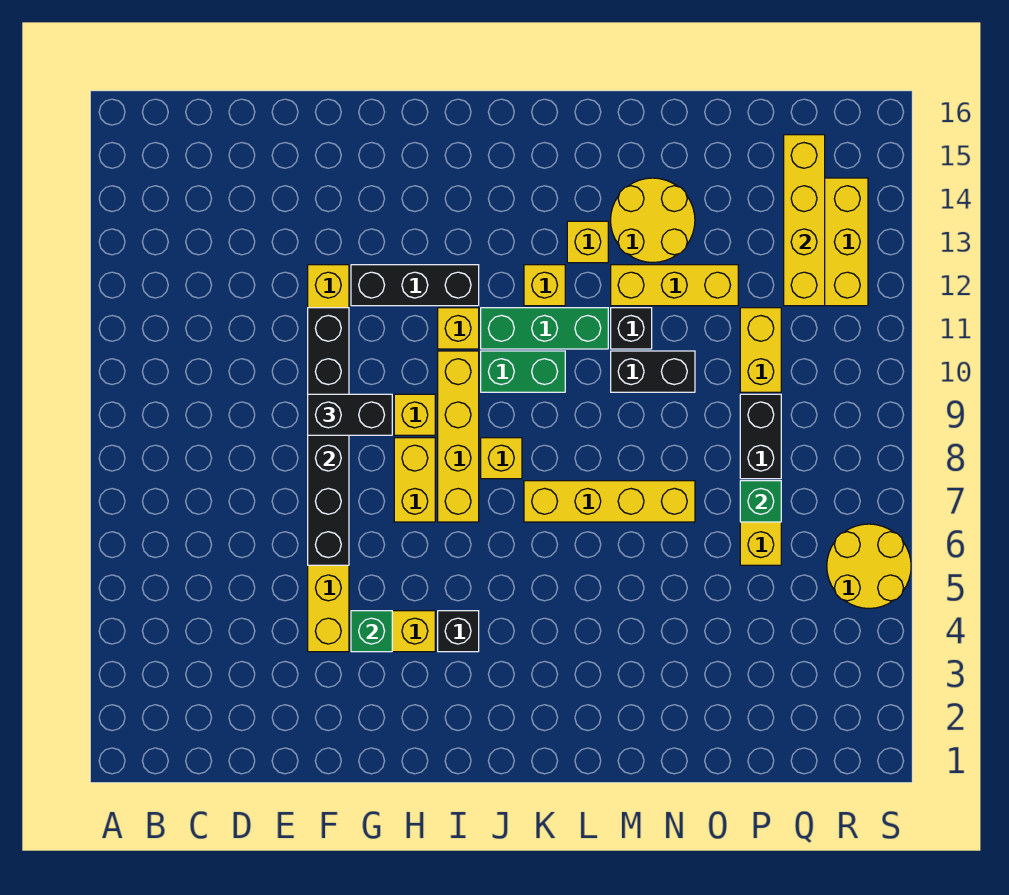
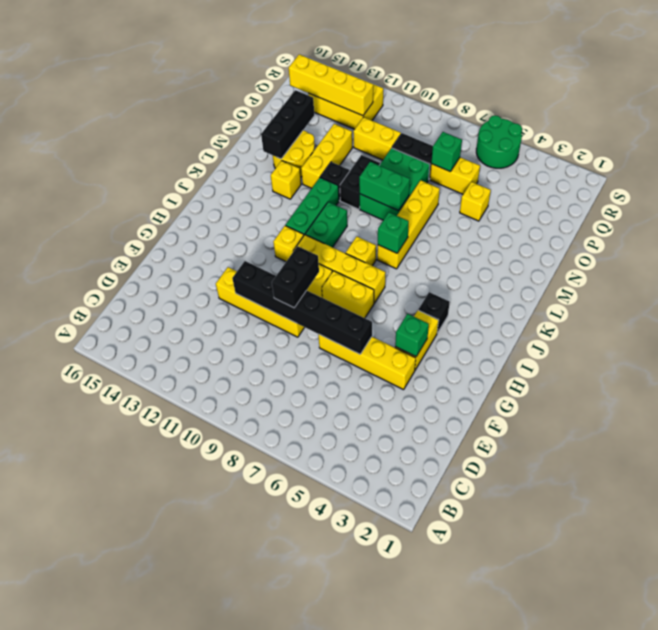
black brick G12:I12 level 1 -> black brick M14:O14 level 2
none -> green brick K7 level 2
yellow brick K12 level 1 -> yellow brick O5 level 1
none -> green brick M8:O9 level 1
none -> green brick M8:M9 level 2
yellow round brick R5:S6 level 1 -> green round brick R5:S6 level 1

